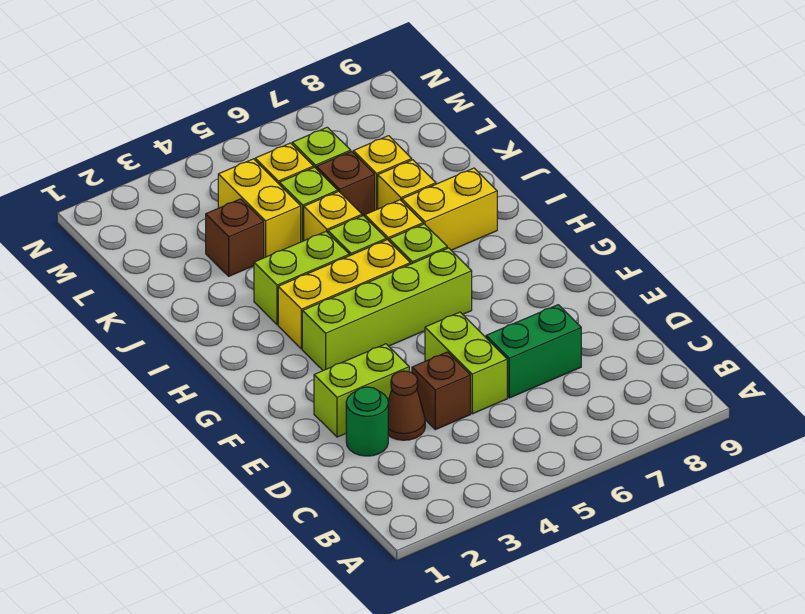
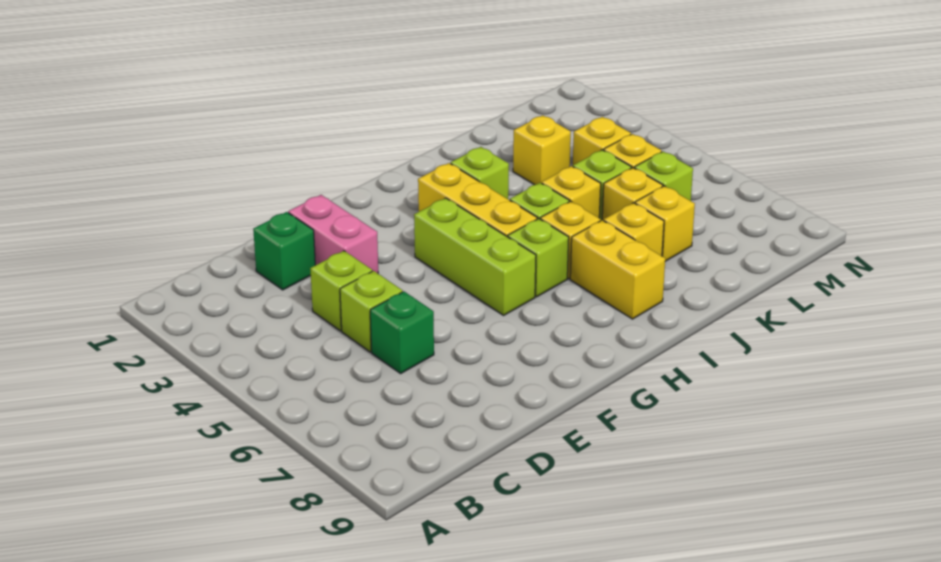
green round brick D2 level 1 -> green brick D2 level 1
brown cone D3 level 1 -> none
brown brick D4 level 1 -> lime brick D4 level 1
lime brick D5:E5 level 1 -> lime brick D5 level 1
green brick D6:D7 level 1 -> green brick D6 level 1
lime brick E2:E3 level 1 -> pink brick E2:E3 level 1
lime brick G3:G6 level 1 -> lime brick G4:G6 level 1
lime brick I3:I4 level 1 -> lime brick I3 level 1
brown brick K3 level 1 -> yellow brick K3 level 1
yellow brick K4:L4 level 1 -> yellow brick L4 level 1
brown brick K6 level 1 -> yellow brick K6 level 1

